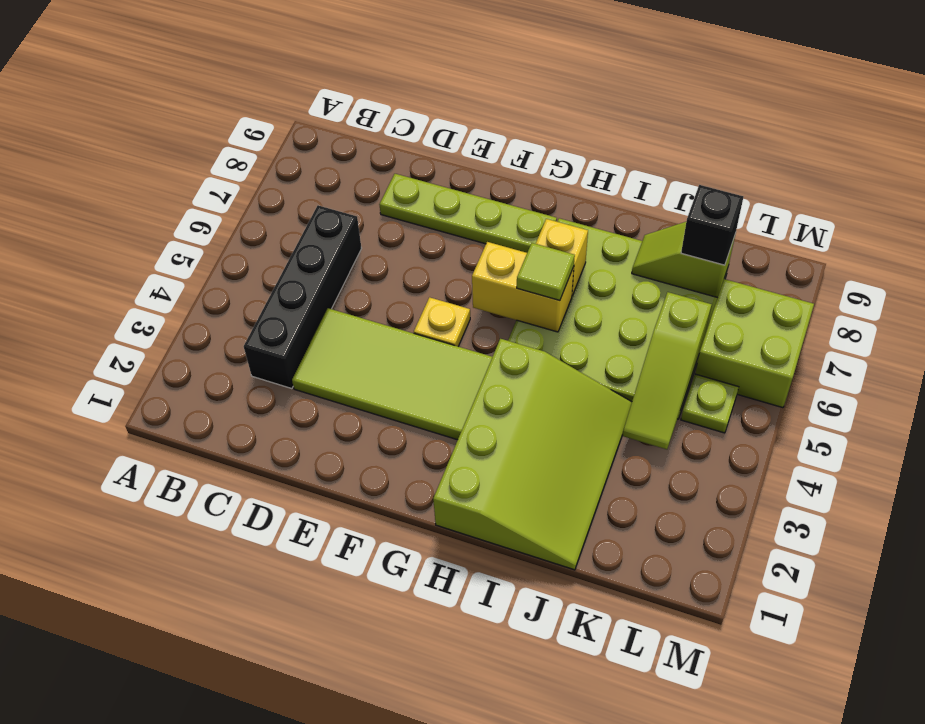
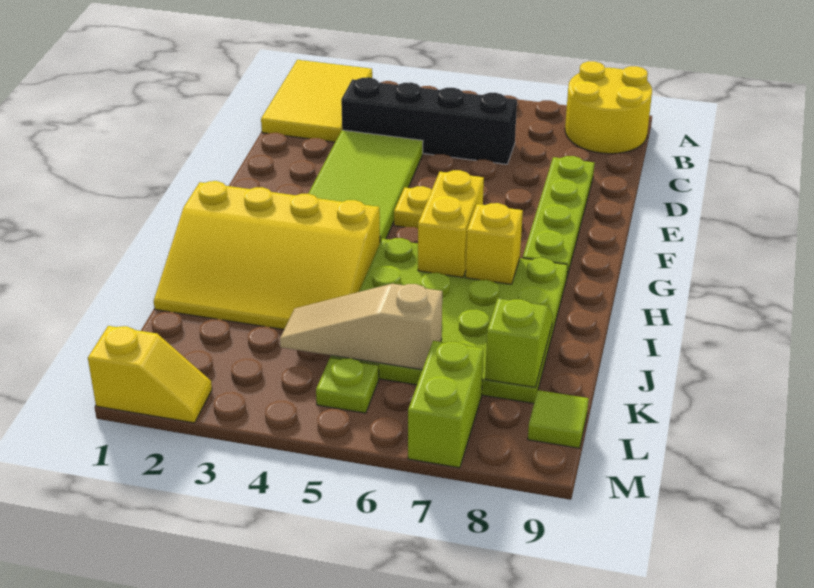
none -> yellow tile A1:C2 level 1
none -> yellow round brick A8:B9 level 1
lime slope H1:J4 level 1 top H -> yellow slope H1:J4 level 1 top H
lime tile H6 level 3 -> lime tile L9 level 1
lime slope K4:K6 level 2 top 6 -> tan slope K4:K6 level 2 top 6
black brick K8 level 3 -> none
lime brick L6:M7 level 1 -> lime brick L7:M7 level 1
none -> yellow slope M1:M2 level 1 top 1

